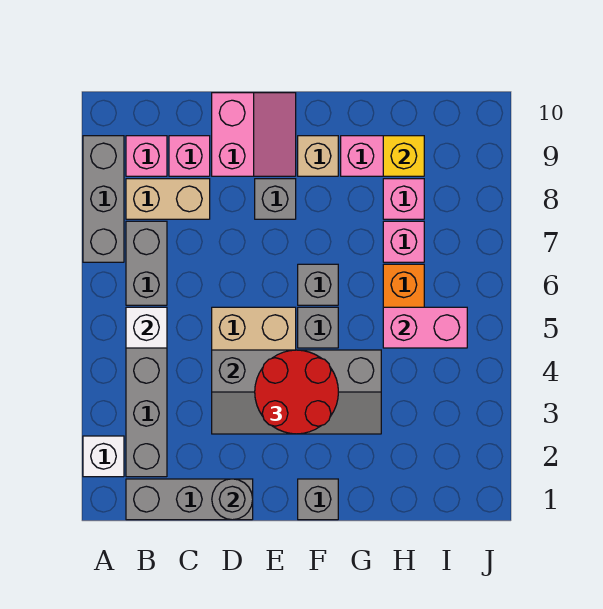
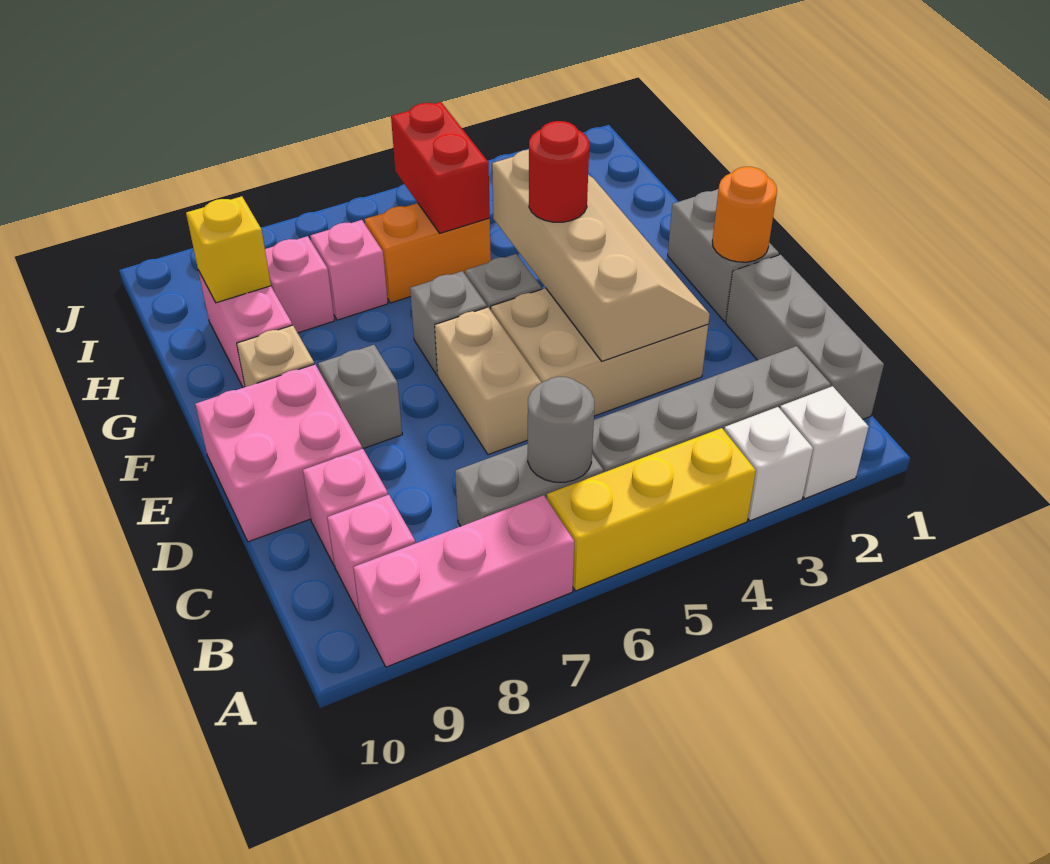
none -> yellow brick A4:A6 level 1
grey brick A7:A9 level 1 -> pink brick A7:A9 level 1
white brick B5 level 2 -> white brick A3 level 1
tan brick B8:C8 level 1 -> tan brick D6:E6 level 1
grey round brick D1 level 2 -> grey round brick B6 level 2
grey slope D3:G4 level 2 top 4 -> tan slope D3:G4 level 2 top 4
pink slope D9:E10 level 1 top D -> pink brick D9:E10 level 1
none -> orange round brick E1 level 2
red round brick E3:F4 level 3 -> red round brick F4 level 3
grey brick F1 level 1 -> grey brick E1:F1 level 1
pink brick H5:I5 level 2 -> red brick H5:I5 level 2

